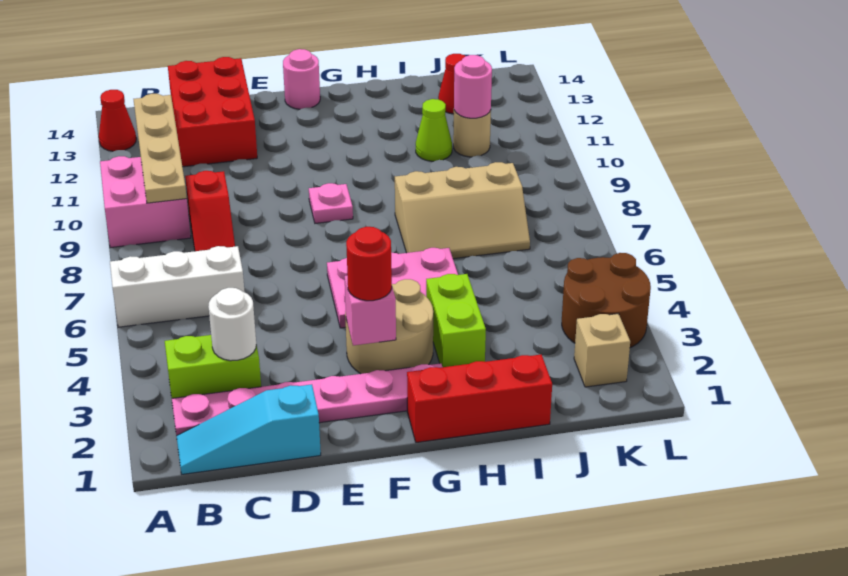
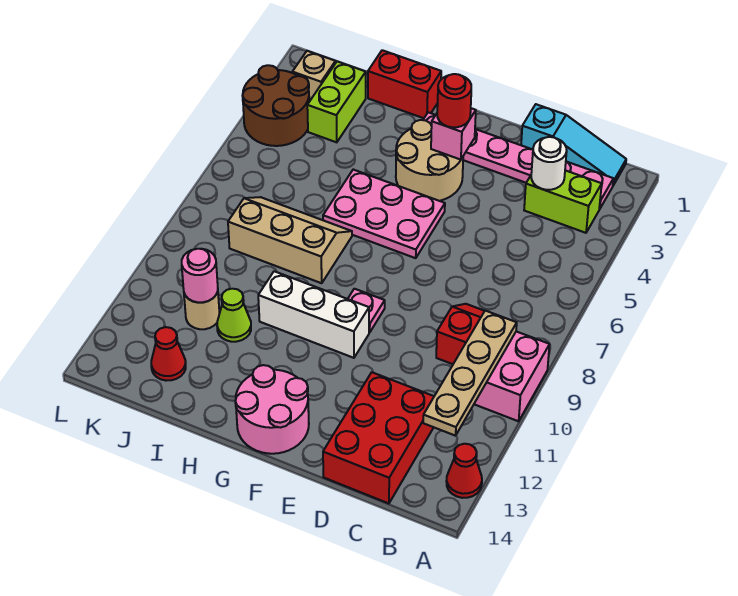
white brick A6:C6 level 1 -> white brick F10:H10 level 1
pink round brick F14 level 1 -> pink round brick F13:G14 level 1
red brick G1:I1 level 1 -> red brick H1:I1 level 1
lime brick H3:H4 level 1 -> lime brick J2:J3 level 1

